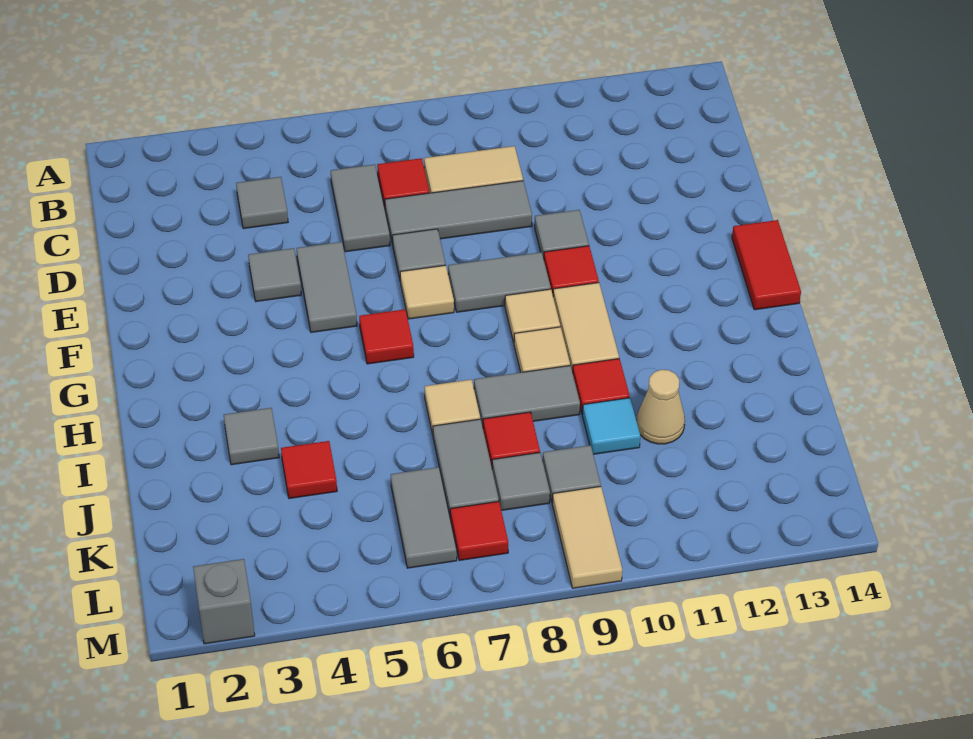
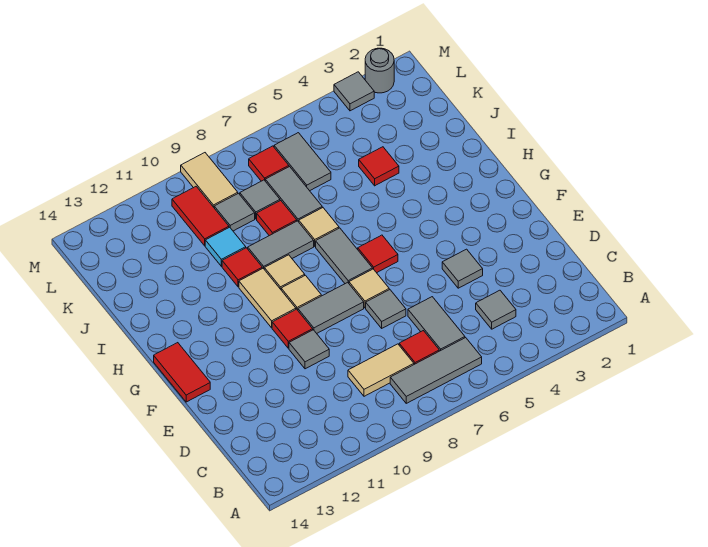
grey tile D7:D9 level 1 -> grey tile B6:B8 level 1
grey tile E5:F5 level 1 -> grey tile G7:H7 level 1
grey tile I3 level 1 -> grey tile M3 level 1
tan cone J11 level 1 -> none
none -> red tile K10:L10 level 1
grey brick M2 level 1 -> grey round brick M2 level 1

